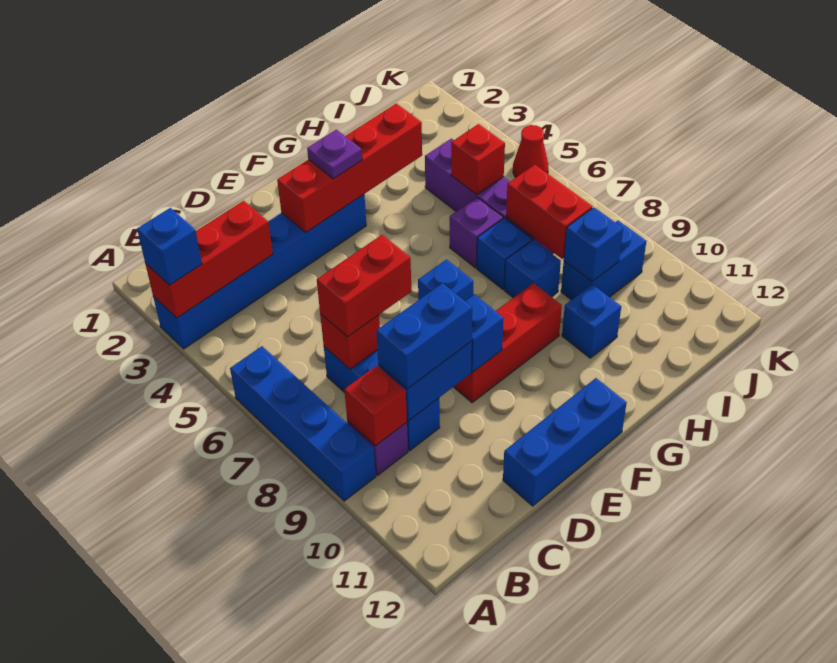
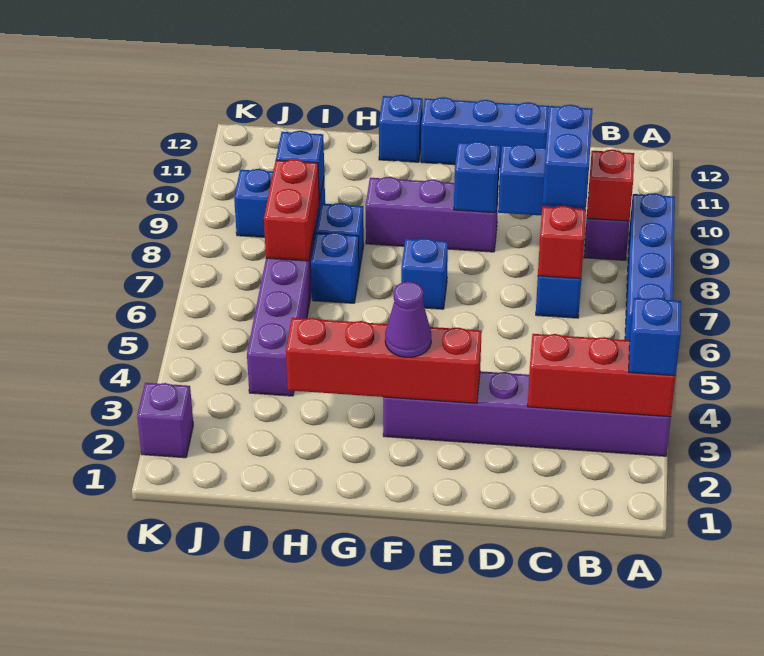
blue brick A3:F3 level 1 -> purple brick A3:F3 level 1
red brick C7:D7 level 3 -> none
blue brick C9:D9 level 3 -> blue brick C8:C9 level 3
red brick E9:G9 level 1 -> purple brick E9:G9 level 1
purple plate F3 level 3 -> purple cone F3 level 3
purple brick H6 level 1 -> purple brick K2 level 1
blue brick H10 level 1 -> blue brick G12 level 1
red brick I5 level 2 -> none
red cone K5 level 1 -> none

